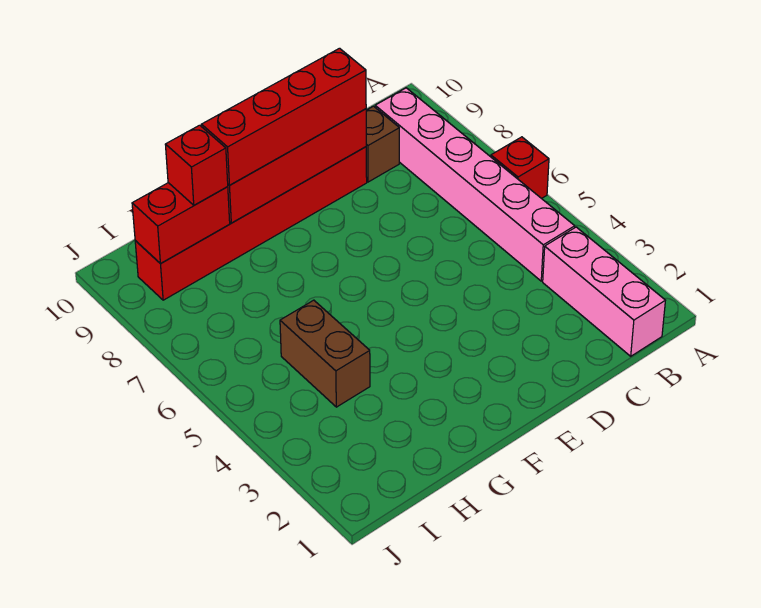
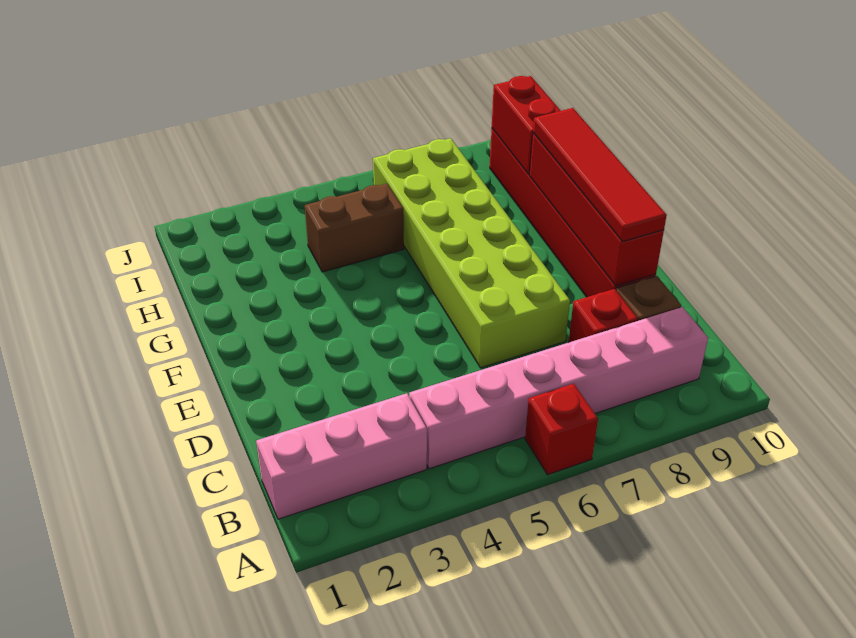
none -> lime brick D6:I7 level 1
red brick D9:G9 level 3 -> red tile D9:G9 level 3
red brick H9 level 3 -> red brick C8 level 1

